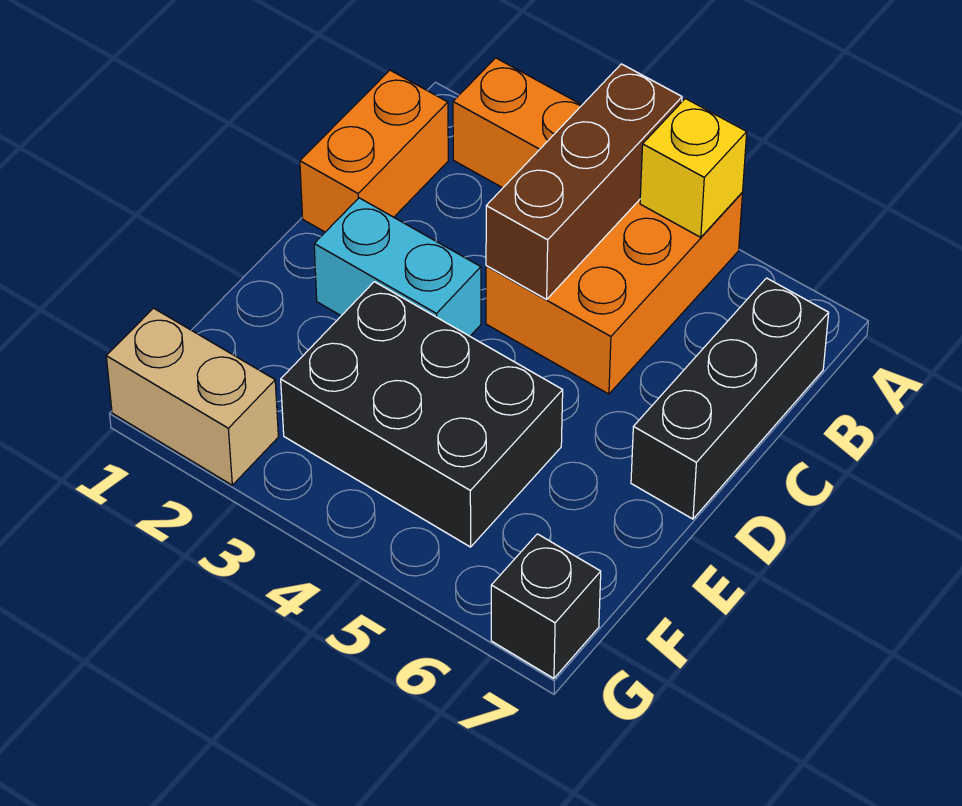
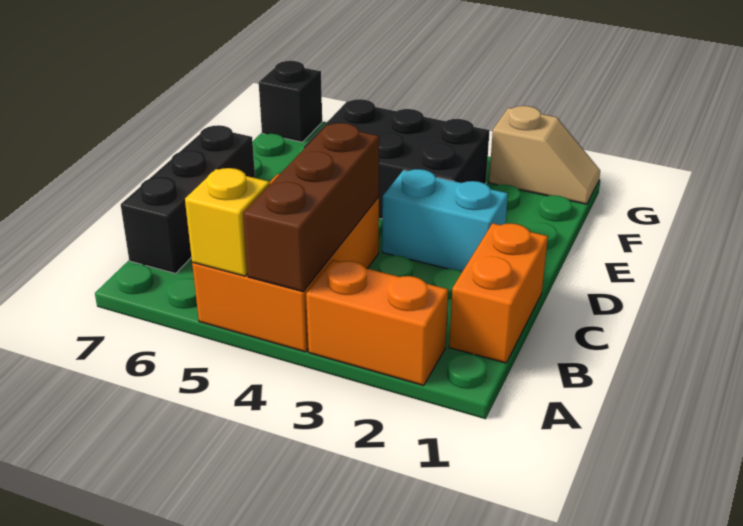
tan brick G1:G2 level 1 -> tan slope G1:G2 level 1 top 2

